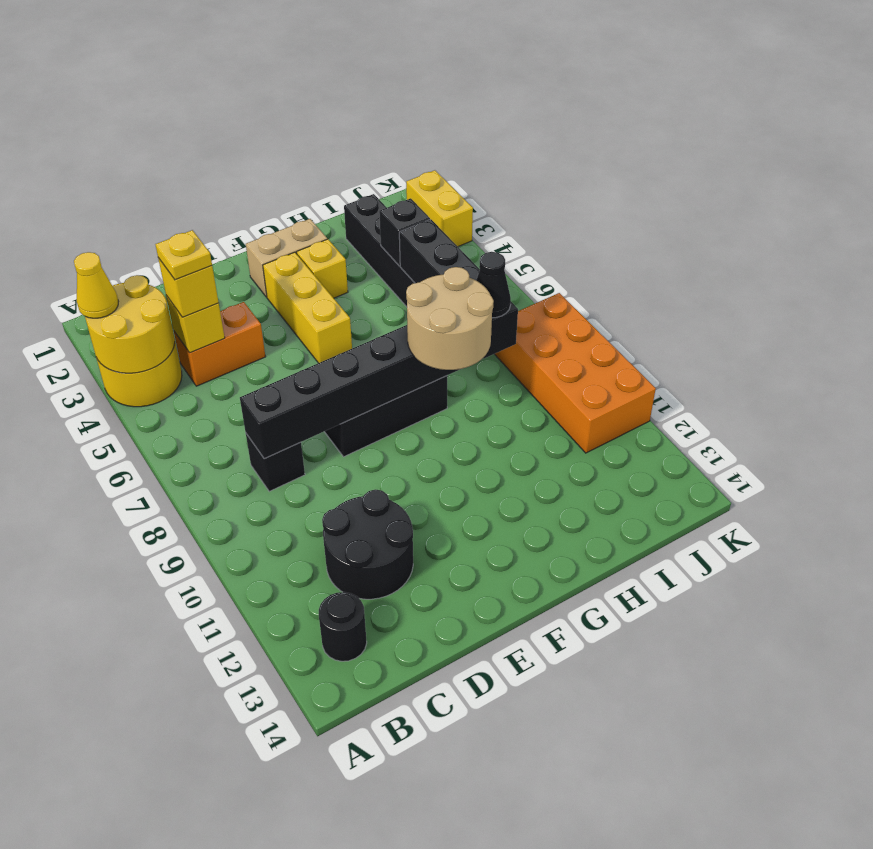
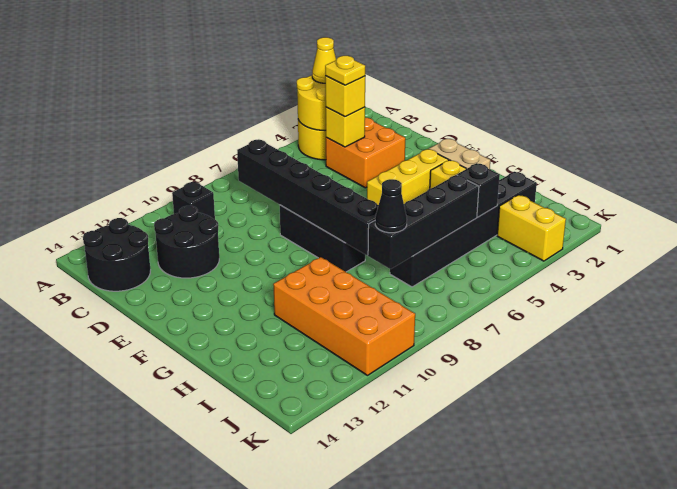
black round brick B13 level 1 -> black round brick B13:C14 level 1
orange brick C4:D4 level 1 -> orange brick C3:D4 level 1
black brick C8 level 1 -> black brick B10 level 1
tan round brick G8:H9 level 3 -> none
orange brick J8:K11 level 1 -> orange brick H10:K11 level 1
yellow brick K2:K3 level 1 -> yellow brick J3:K3 level 1

